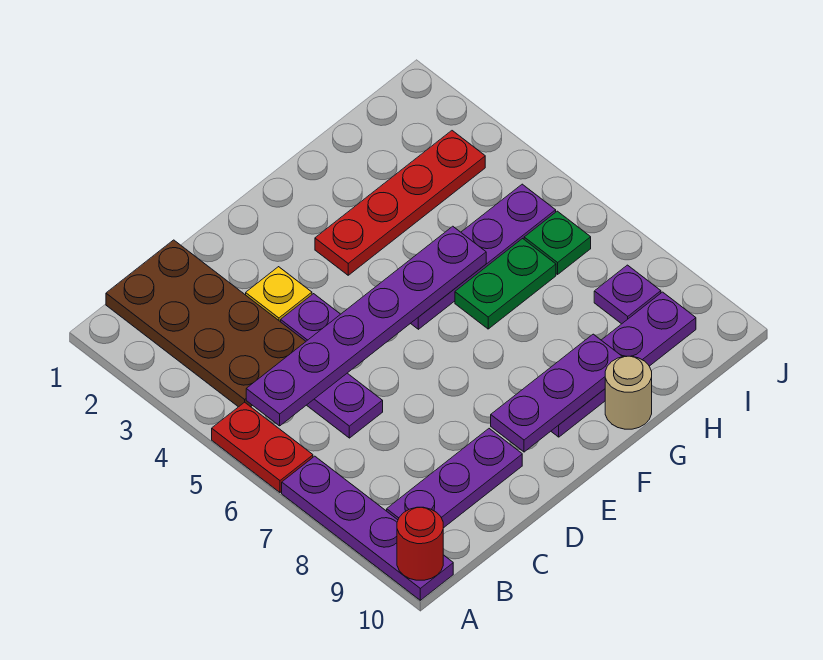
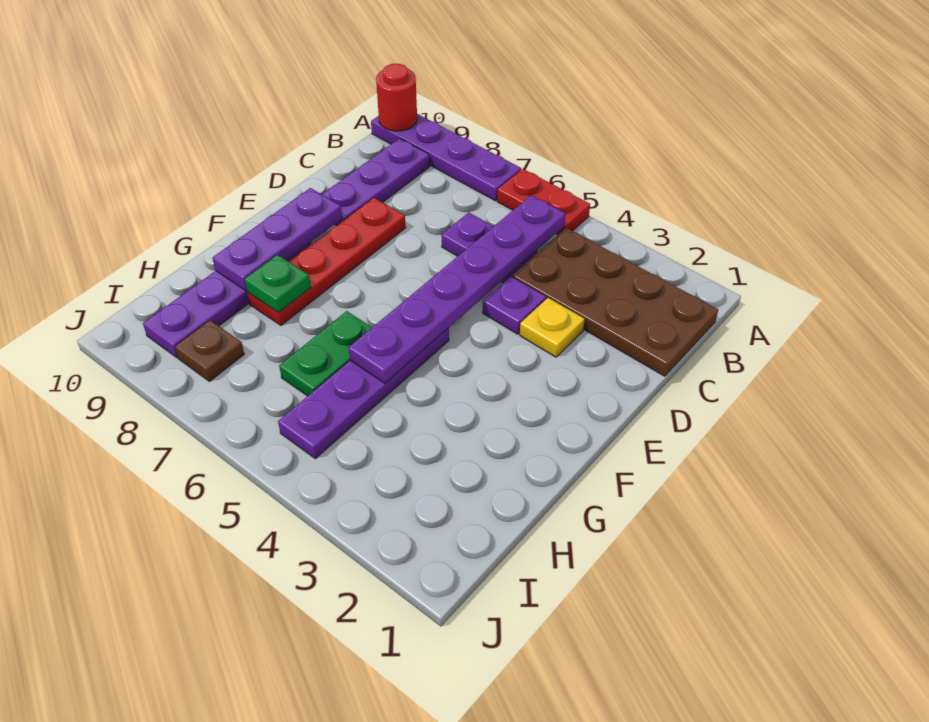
red plate F3:I3 level 1 -> red plate D8:G8 level 1
tan round brick G10 level 1 -> none
green plate I6 level 1 -> green plate G8 level 2
purple plate I8 level 1 -> brown plate I8 level 1

